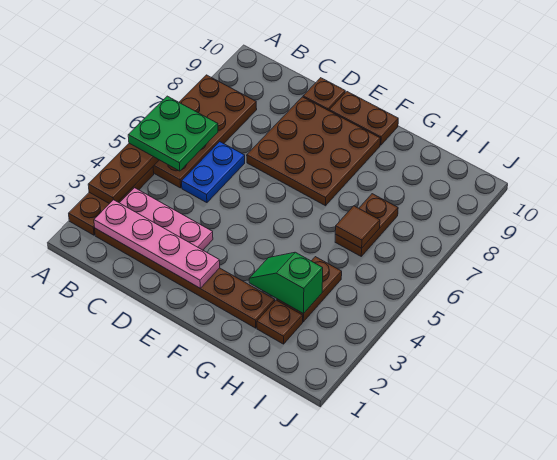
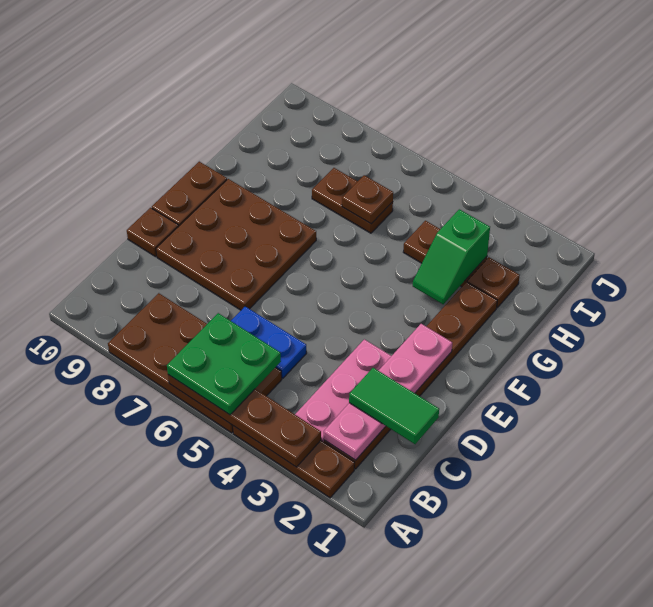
none -> green tile C1:C2 level 3
brown tile H6 level 2 -> brown plate H6 level 2

